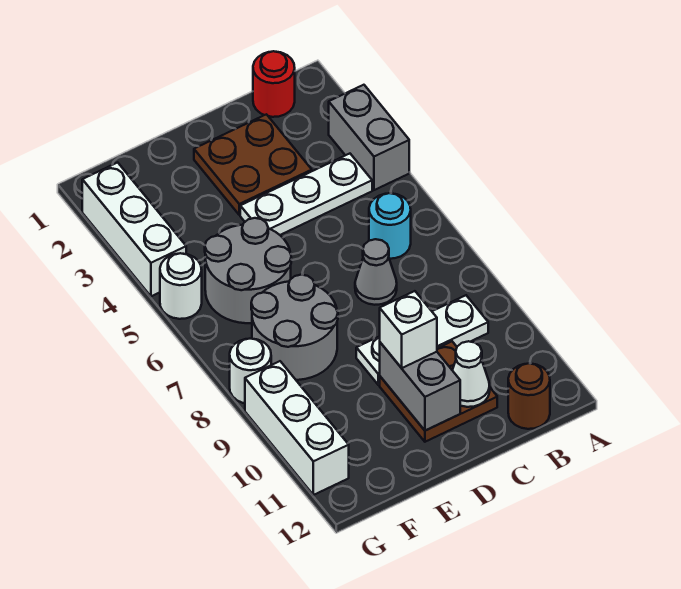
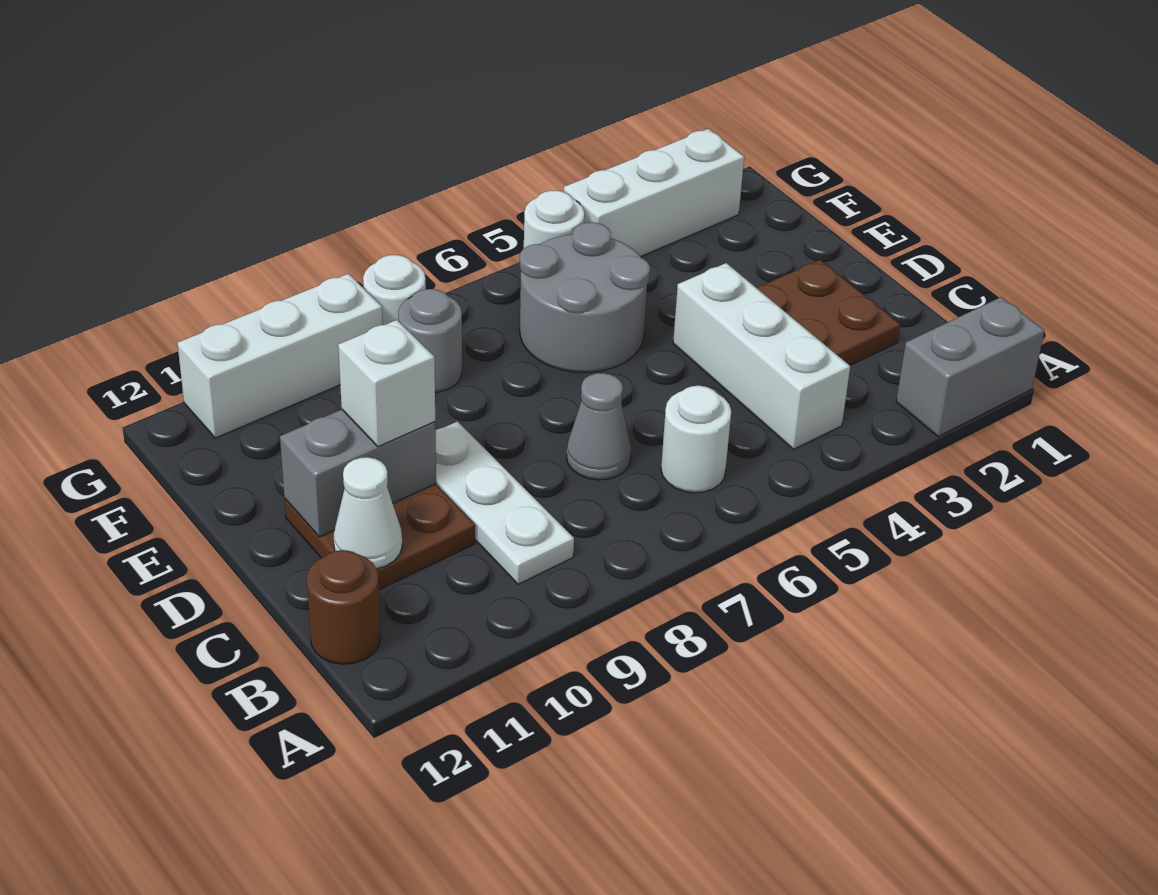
grey brick A3:A4 level 1 -> grey brick A1:A2 level 1
red round brick B1 level 1 -> none
white plate B4:D4 level 1 -> white brick B4:D4 level 1
cyan round brick B6 level 1 -> white round brick B6 level 1
grey round brick E7:F8 level 1 -> grey round brick F8 level 1

